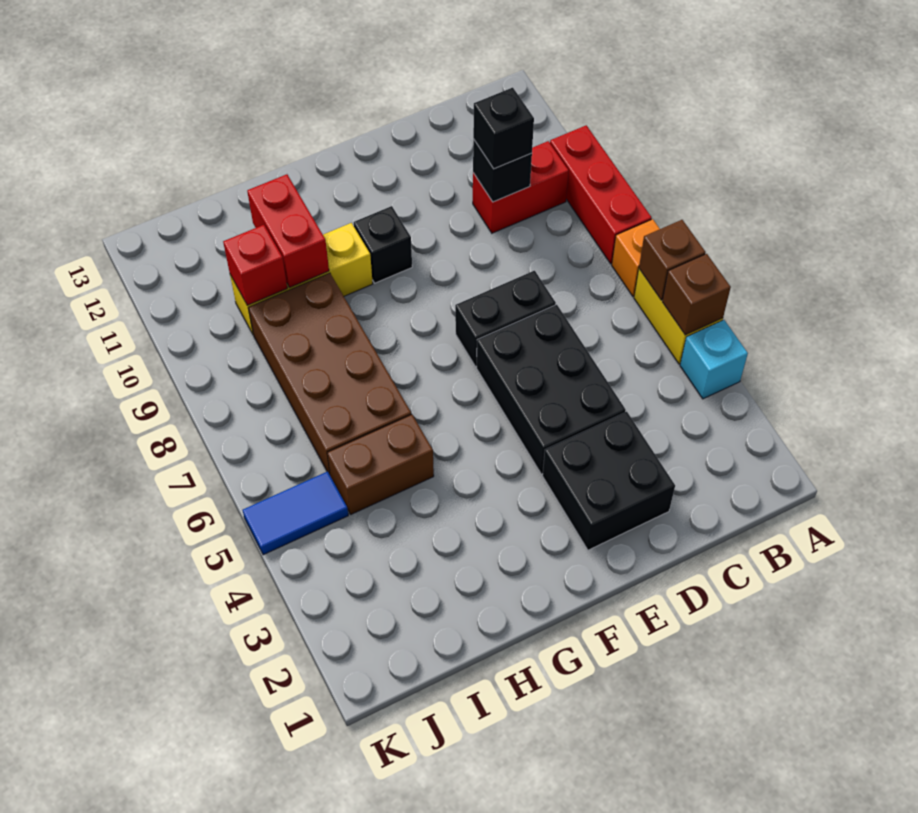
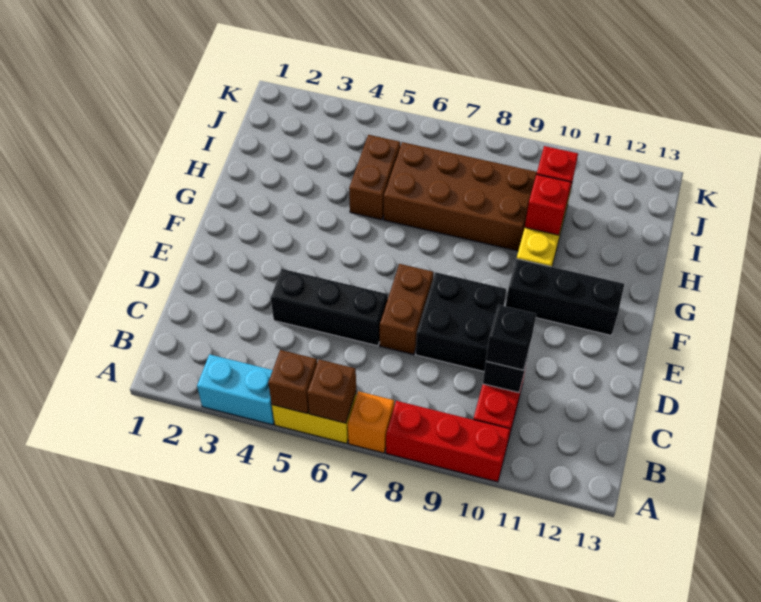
cyan brick A4 level 1 -> cyan brick A3:A4 level 1
black brick D2:E3 level 1 -> black brick D8:E9 level 1
black brick D4:E6 level 1 -> black brick D4:D6 level 1
black brick D7:E7 level 1 -> brown brick D7:E7 level 1
black brick F10 level 1 -> black brick F10:F12 level 1
red brick H10:H11 level 2 -> red brick H10 level 2
blue tile J5:K5 level 1 -> none

